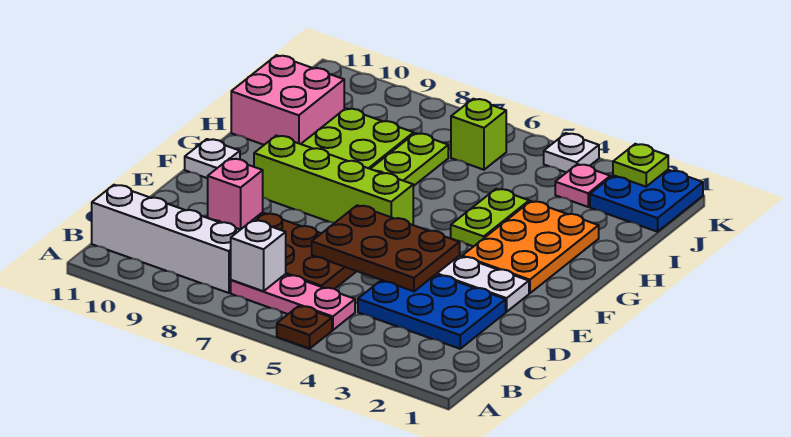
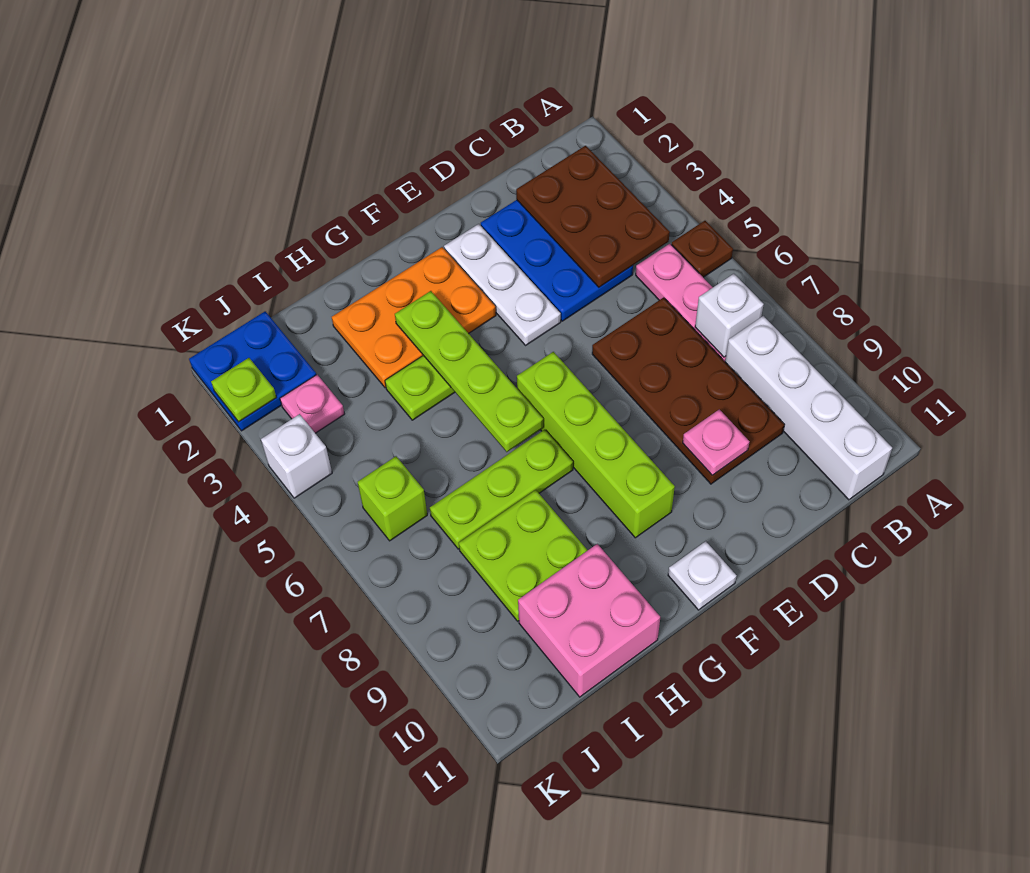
brown plate D4:E6 level 2 -> brown plate B2:C4 level 2
pink brick D9 level 2 -> pink plate D9 level 2
none -> lime plate G3:G6 level 2
white plate K4 level 1 -> white brick K4 level 1

